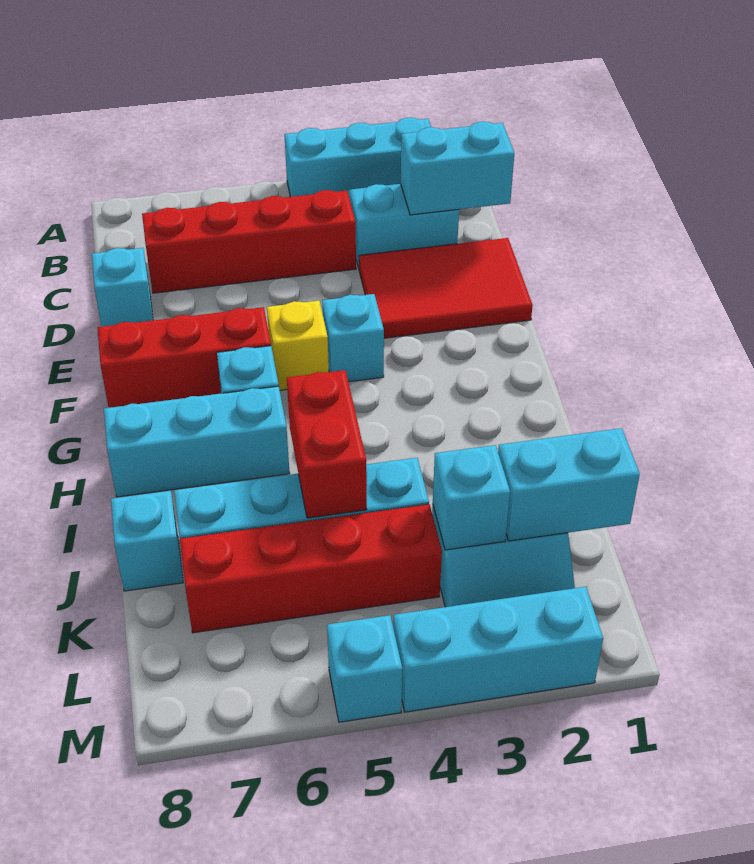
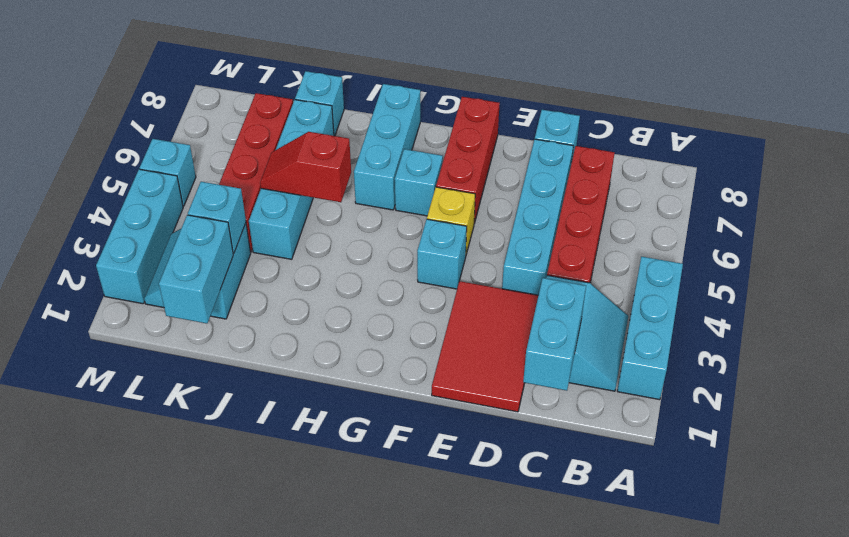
none -> cyan brick D4:D7 level 1
red brick I5:J5 level 2 -> red slope I5:J5 level 2 top I

